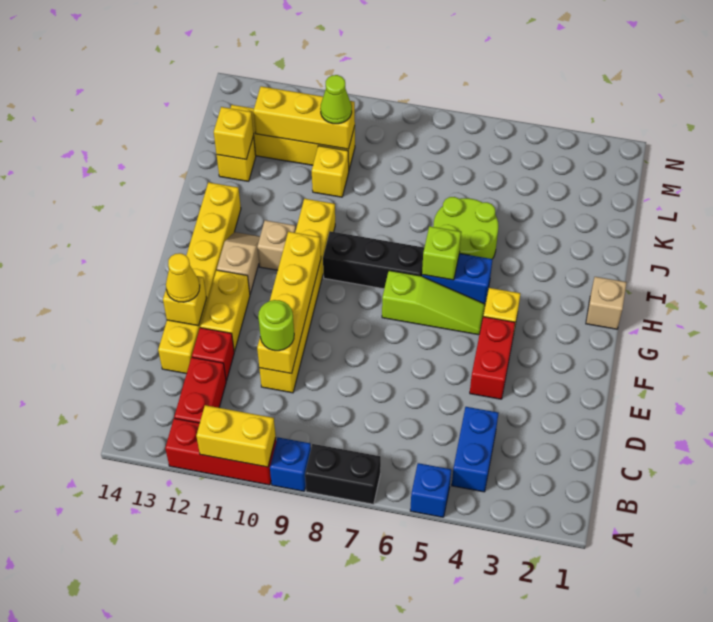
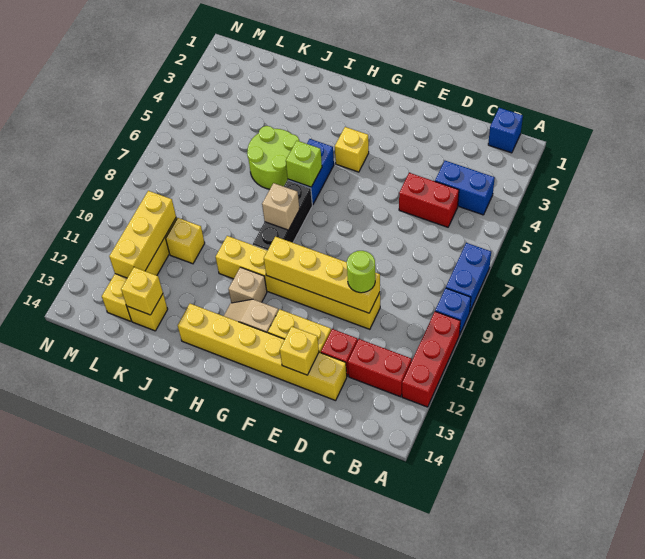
blue brick A5 level 1 -> blue brick B1 level 1
black brick A7:A8 level 1 -> blue brick A7:A8 level 1
yellow brick A10:A11 level 2 -> none
red brick E4:F4 level 1 -> red brick C5:D5 level 1
yellow cone E13 level 3 -> none
lime slope G5:G7 level 1 top 7 -> none
tan brick H1 level 1 -> tan brick H8 level 2
lime cone L10 level 3 -> none

